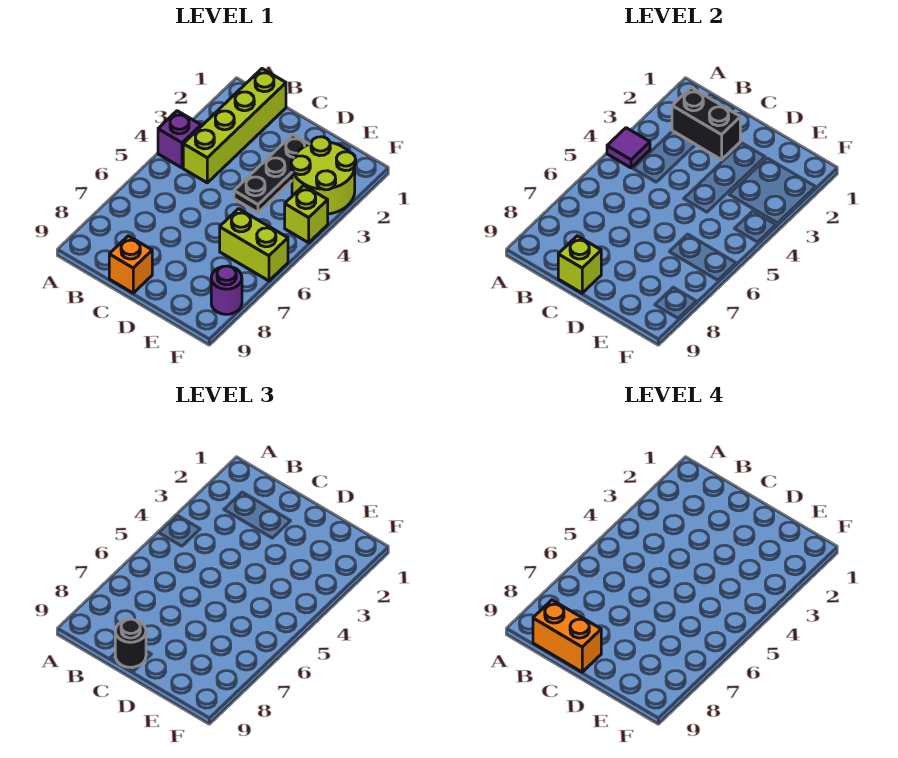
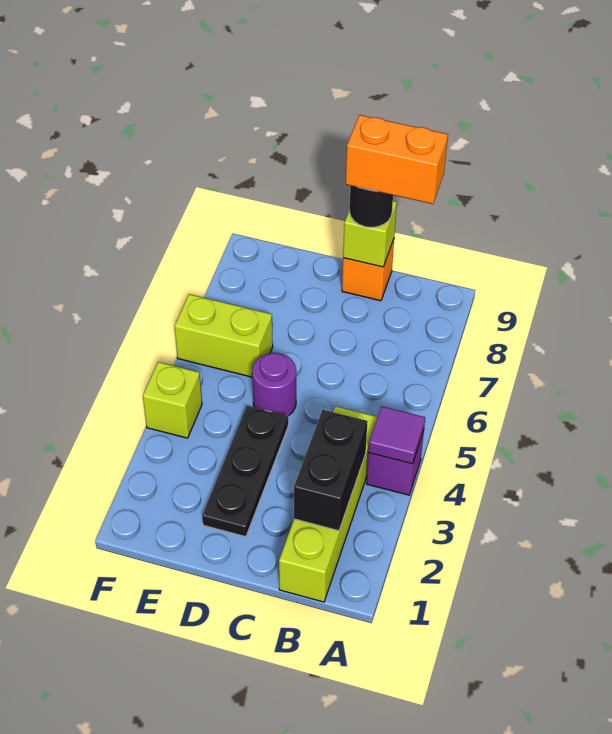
black brick B2:C2 level 2 -> black brick B2:B3 level 2
lime round brick E2:F3 level 1 -> none
purple round brick F8 level 1 -> purple round brick D5 level 1

